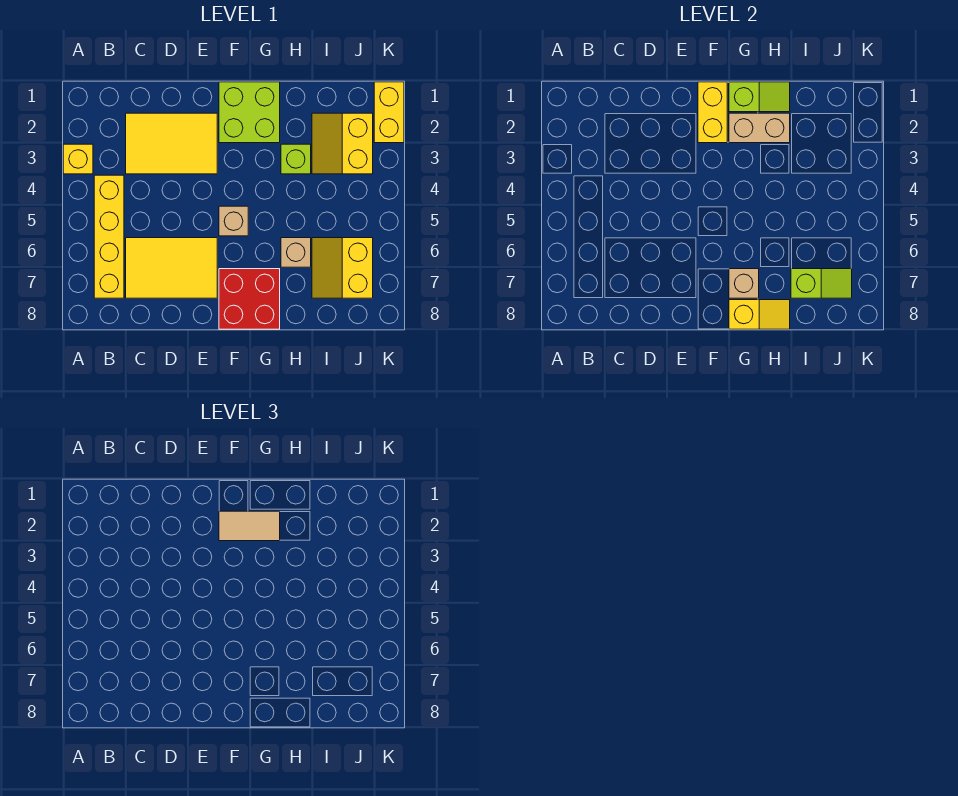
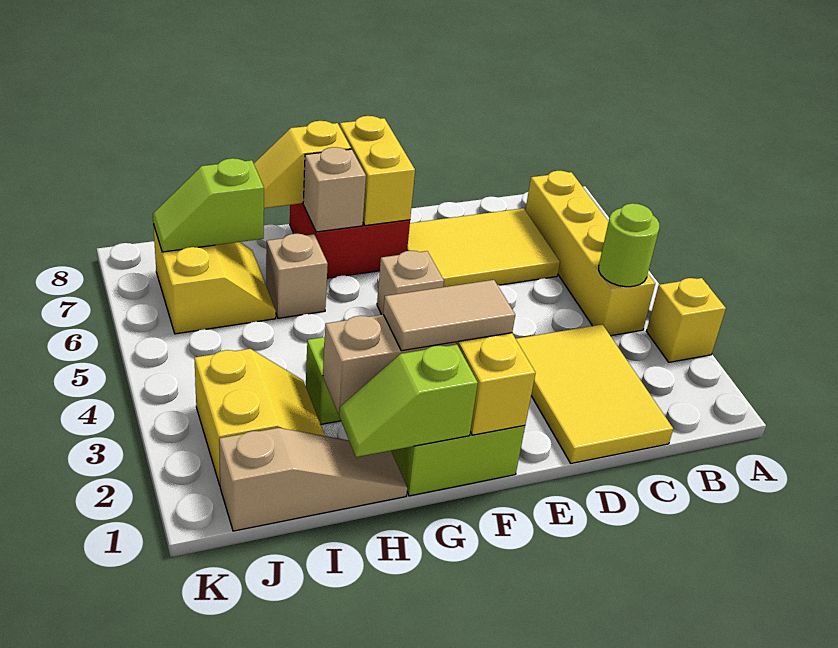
none -> lime round brick B4 level 2
yellow tile C2:E3 level 1 -> yellow tile C1:D3 level 1
none -> tan slope H1:J1 level 1 top J
yellow brick K1:K2 level 1 -> yellow brick F7:F8 level 2

